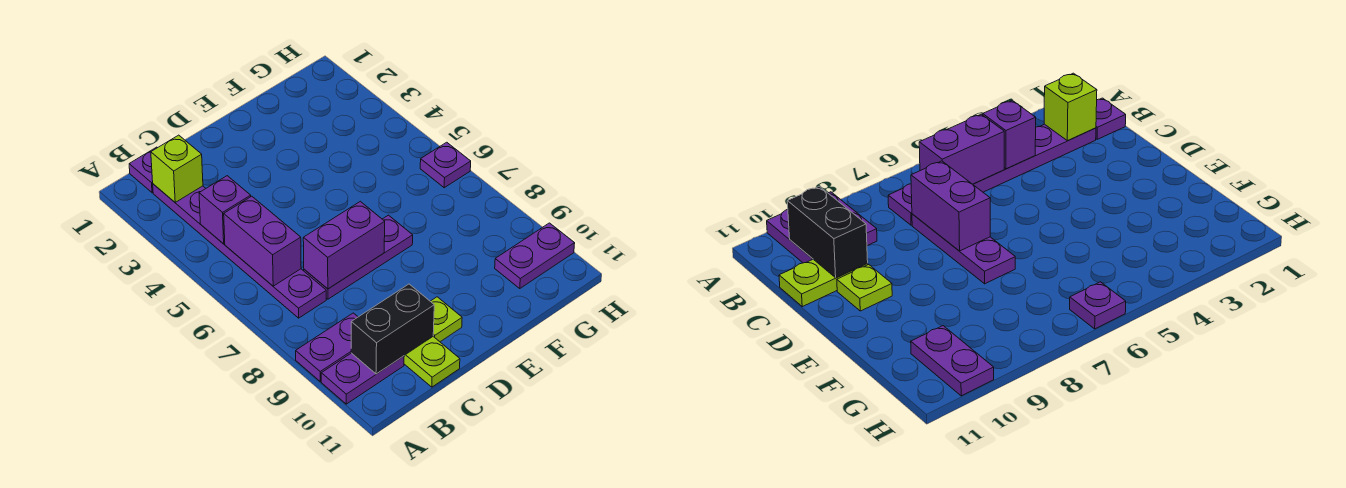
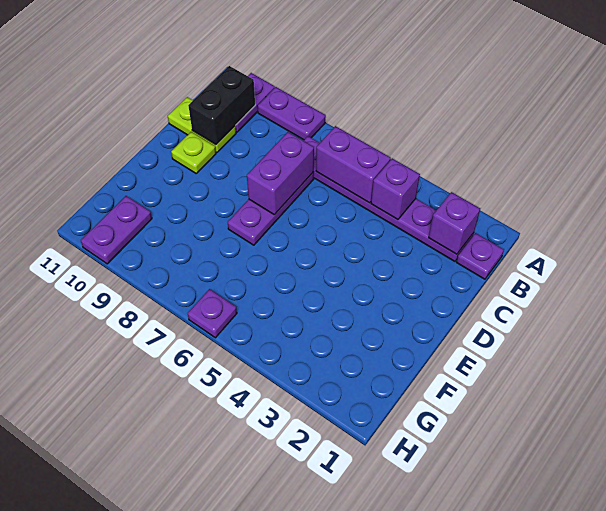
purple plate A9:B9 level 1 -> purple plate A8:A9 level 1
lime brick B2 level 2 -> purple brick B2 level 2

